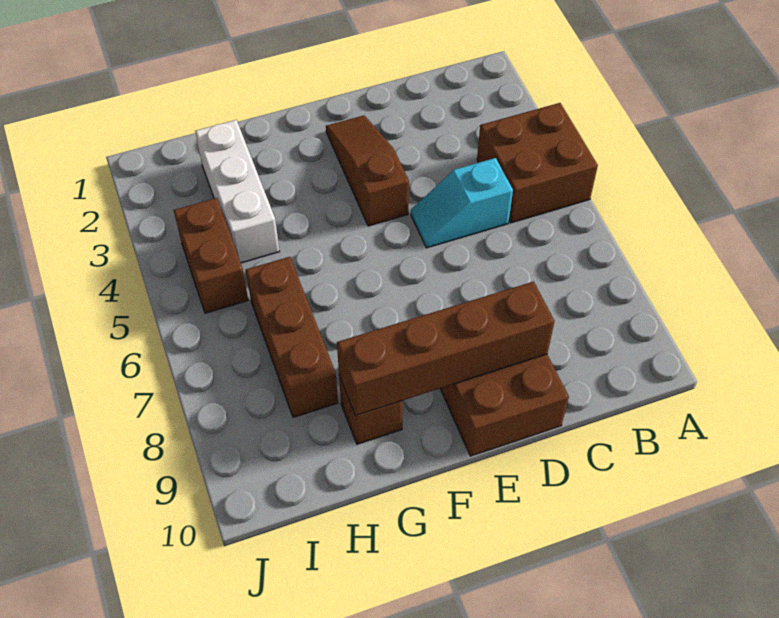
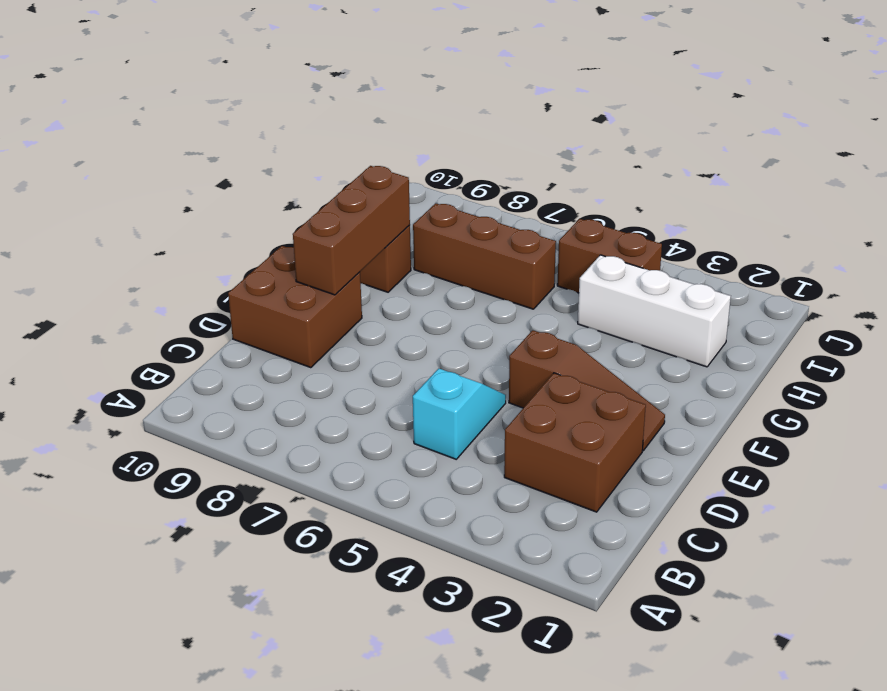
brown brick A4:B5 level 1 -> brown brick C2:D3 level 1
brown brick D9:G9 level 2 -> brown brick E9:G9 level 2

